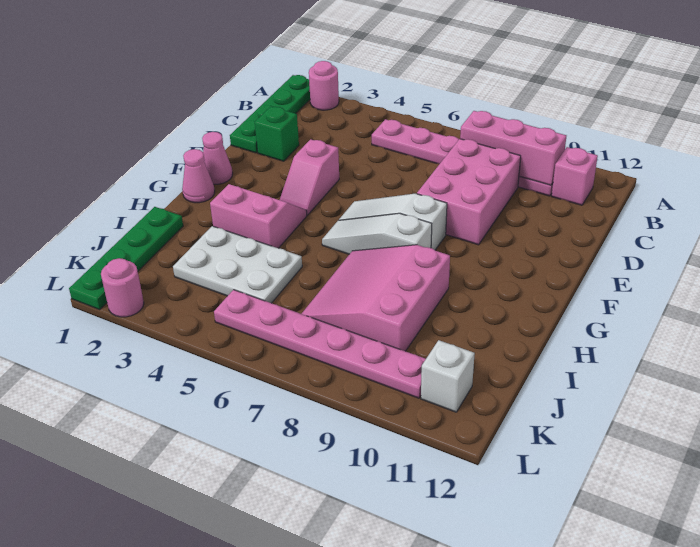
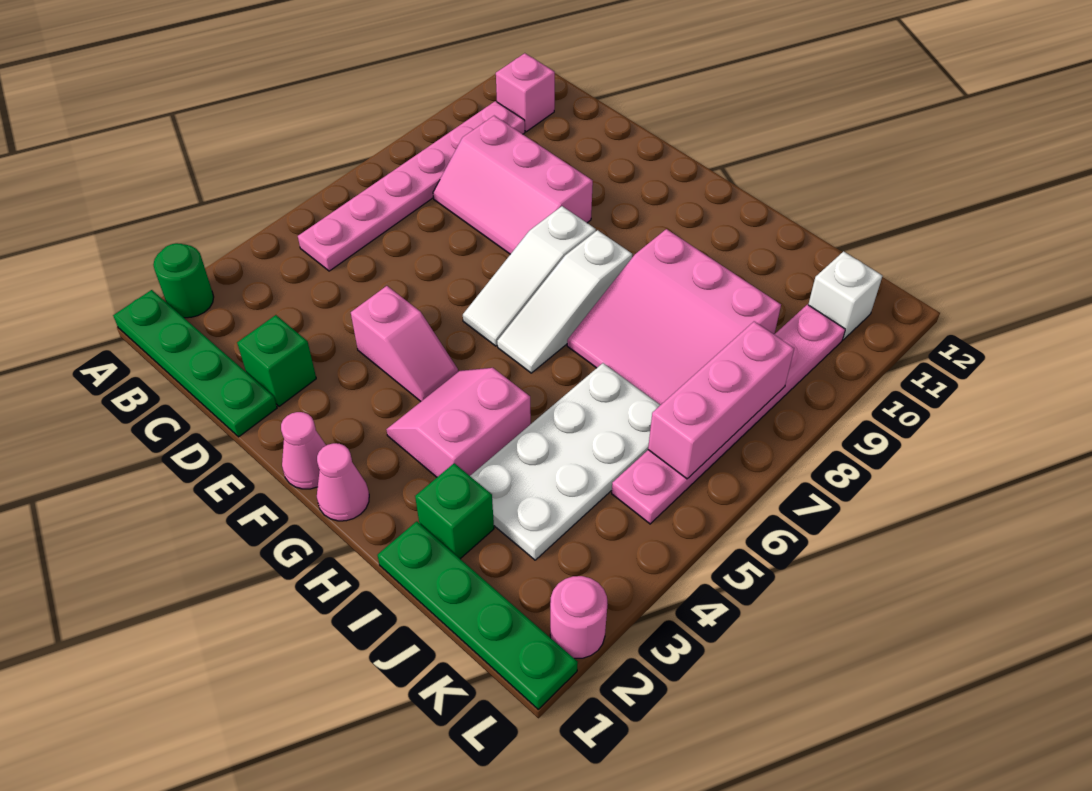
pink round brick A2 level 1 -> green round brick A2 level 1
pink brick B8:B10 level 2 -> pink brick K6:K8 level 2
pink brick C8:E9 level 1 -> pink slope C8:E9 level 1 top 9
none -> green brick I2 level 1
white plate I3:J5 level 1 -> white plate I3:J6 level 1

